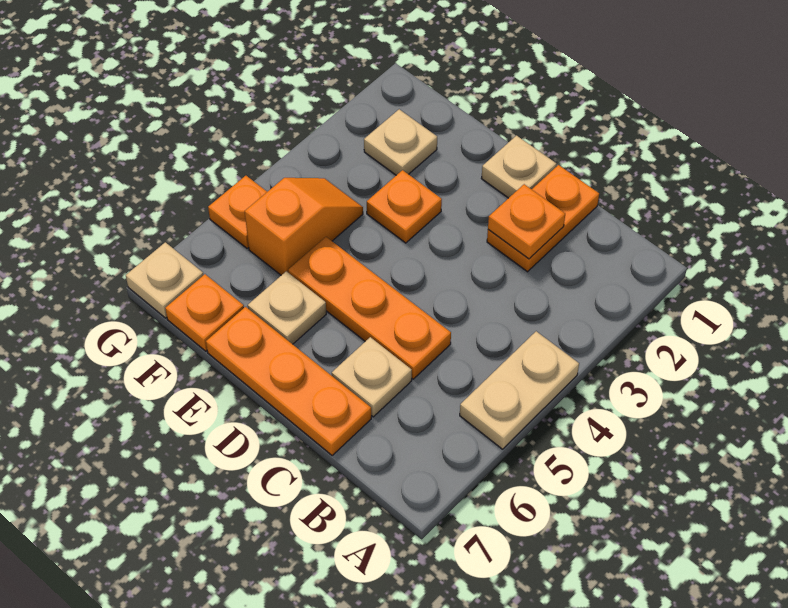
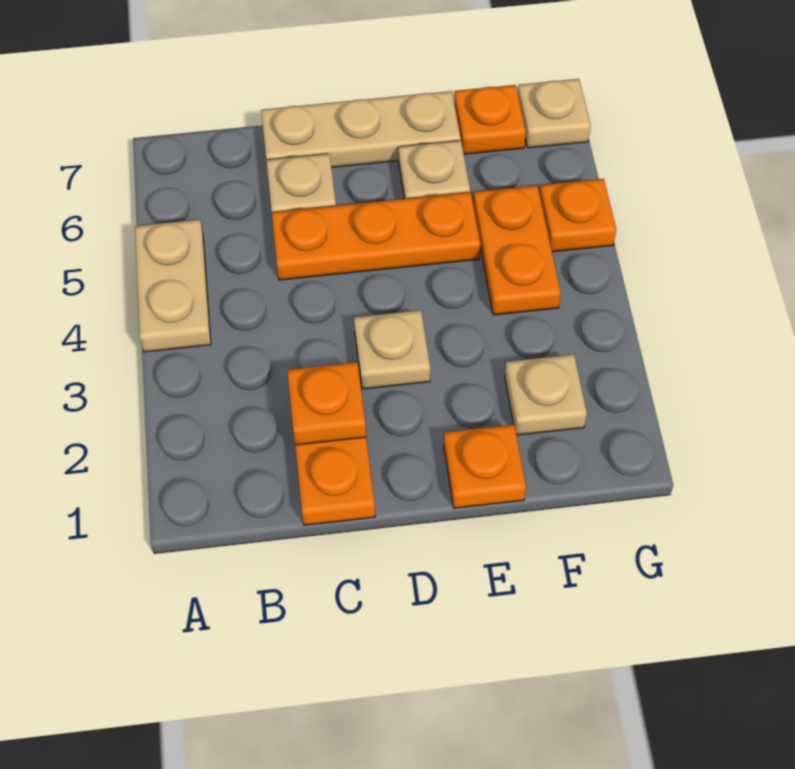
orange plate C7:E7 level 1 -> tan plate C7:E7 level 1
tan plate D1 level 1 -> tan plate D3 level 1
orange plate E3 level 1 -> orange plate E1 level 1
orange slope F4:F5 level 1 top 5 -> orange plate F4:F5 level 1

